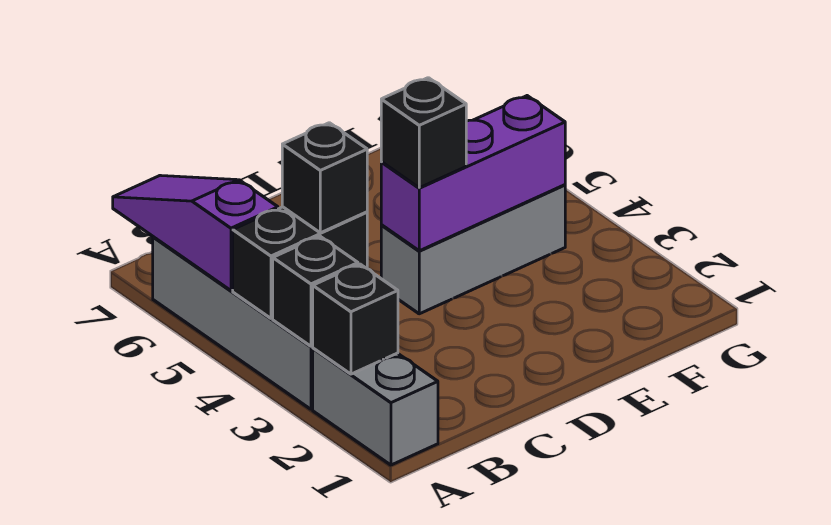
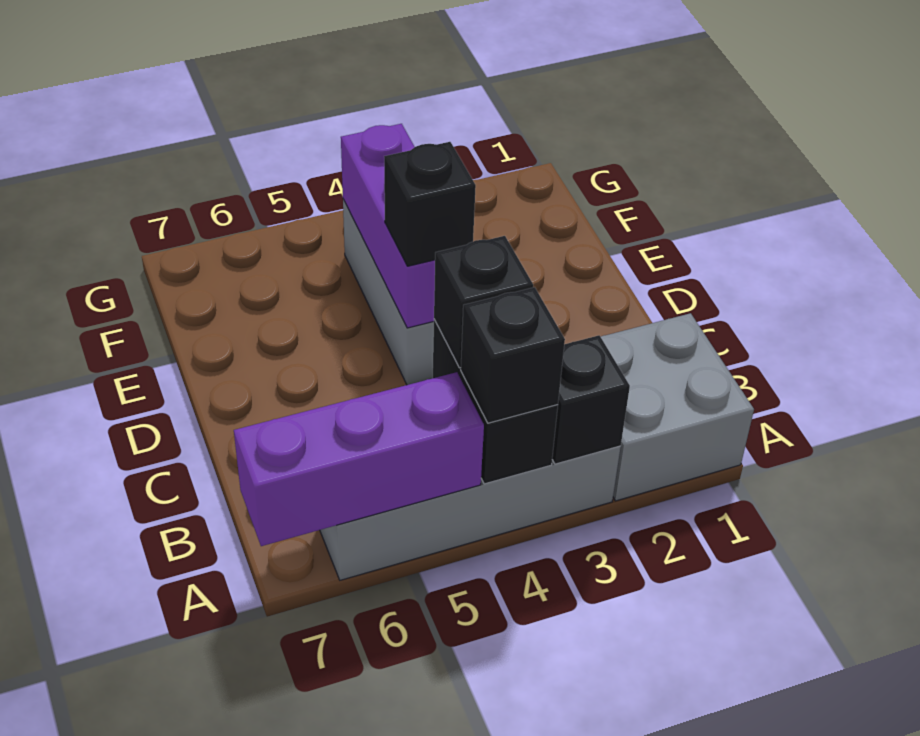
grey brick A1:A2 level 1 -> grey brick A1:B2 level 1
black brick A2 level 2 -> black brick A4 level 3
purple slope A5:A7 level 2 top 5 -> purple brick A5:A7 level 2

